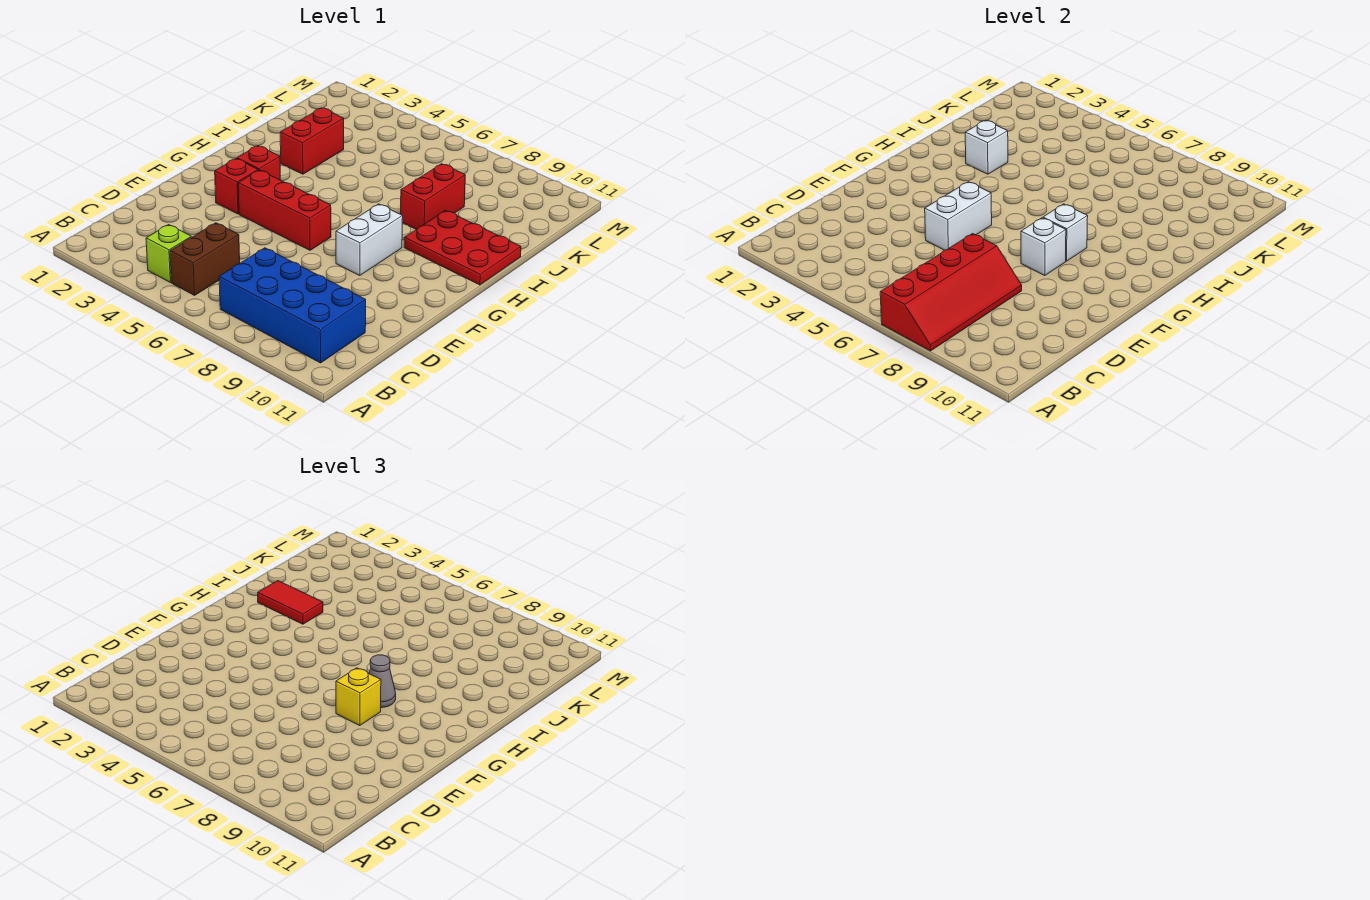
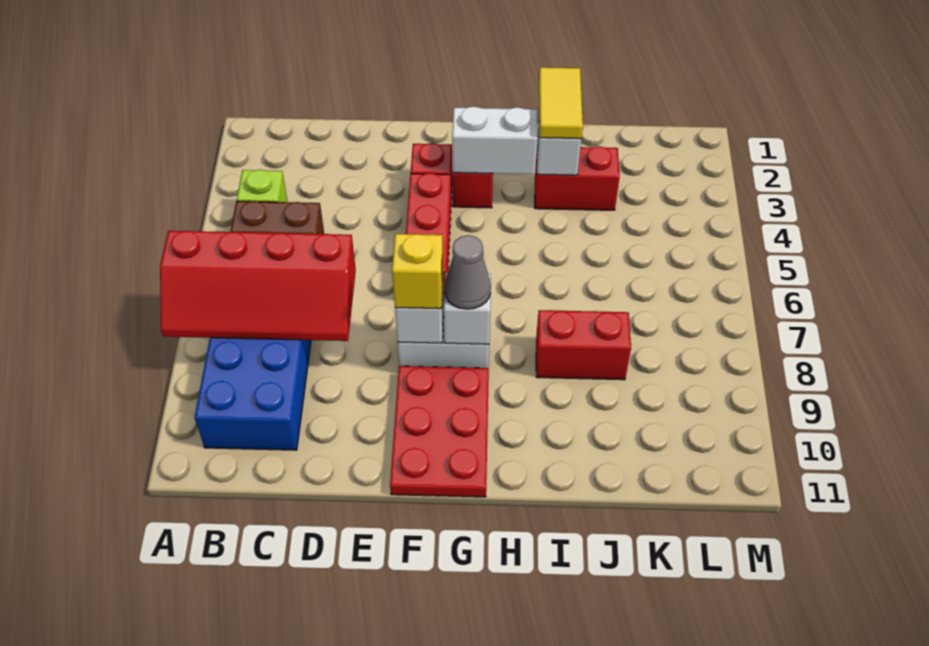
white brick E5:F5 level 2 -> white brick G3:H3 level 2
red plate H9:I11 level 1 -> red plate F9:G11 level 1
red tile I2:I3 level 3 -> yellow tile I2:I3 level 3

